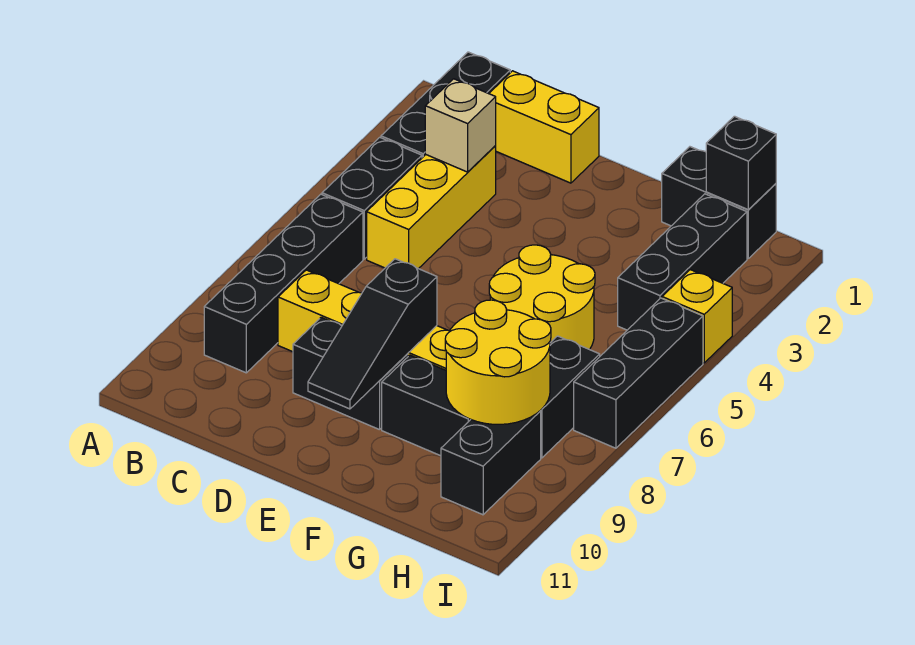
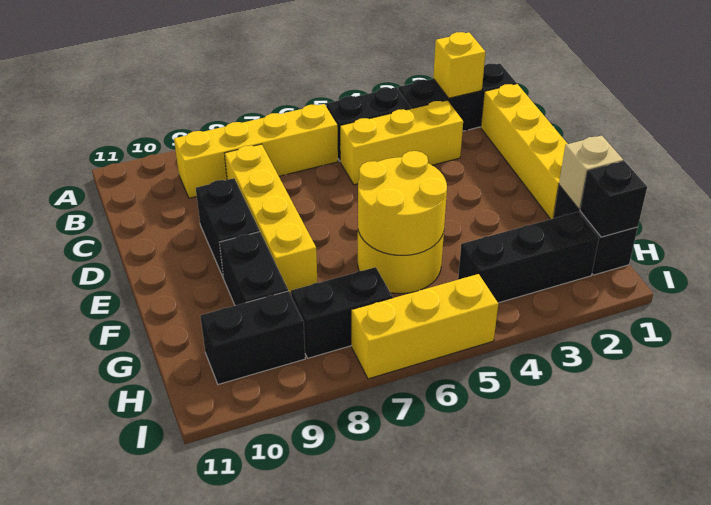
black brick B6:B9 level 1 -> yellow brick B6:B9 level 1
yellow brick C1:D1 level 1 -> yellow brick C1:F1 level 1
tan brick C3 level 2 -> tan brick G1 level 2
black slope E8:E10 level 2 top 8 -> none
yellow round brick G8:H9 level 2 -> yellow round brick F5:G6 level 2
yellow brick I4 level 1 -> yellow brick B2 level 2
black brick I5:I7 level 1 -> yellow brick I5:I7 level 1

